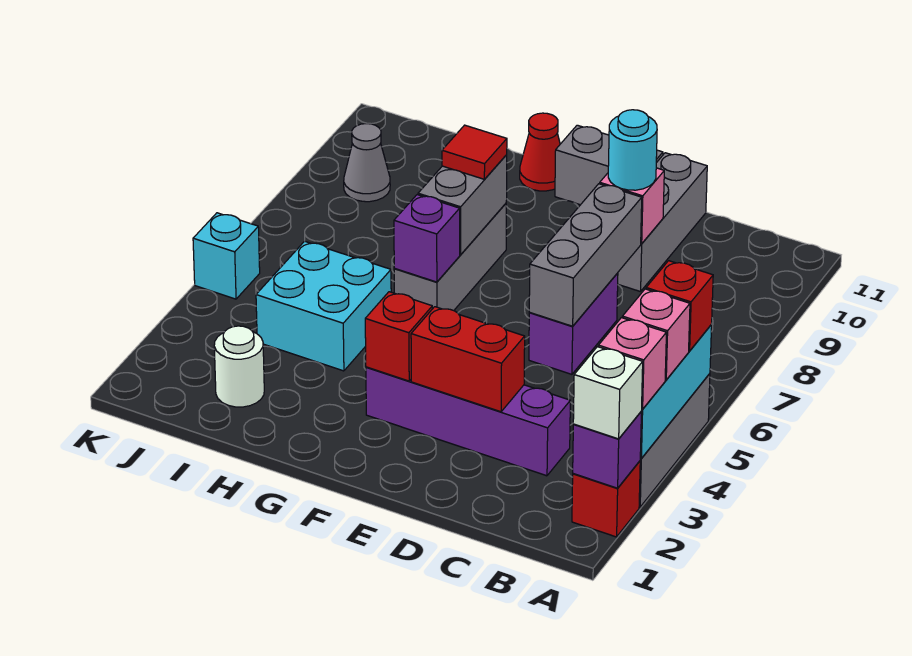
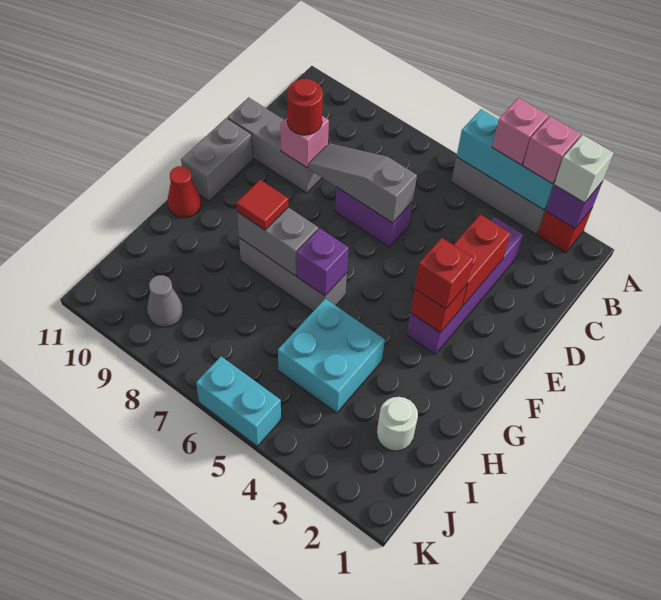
red brick A5 level 3 -> red brick F3 level 3
grey brick D6:D8 level 2 -> grey slope D6:D8 level 2 top 6
cyan round brick D9 level 3 -> red round brick D9 level 3
cyan brick K5 level 1 -> cyan brick K5:K6 level 1

